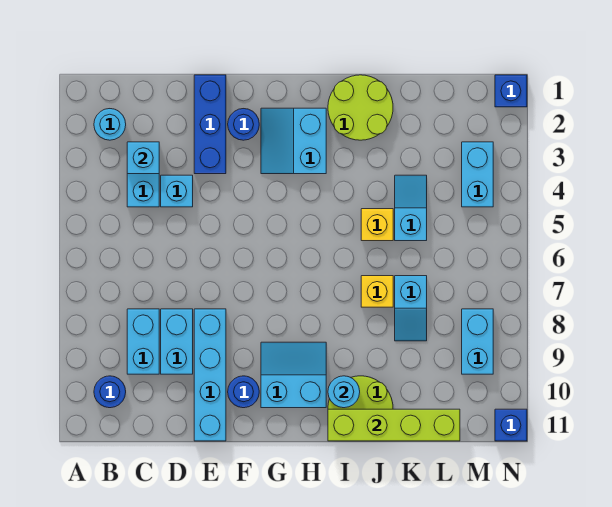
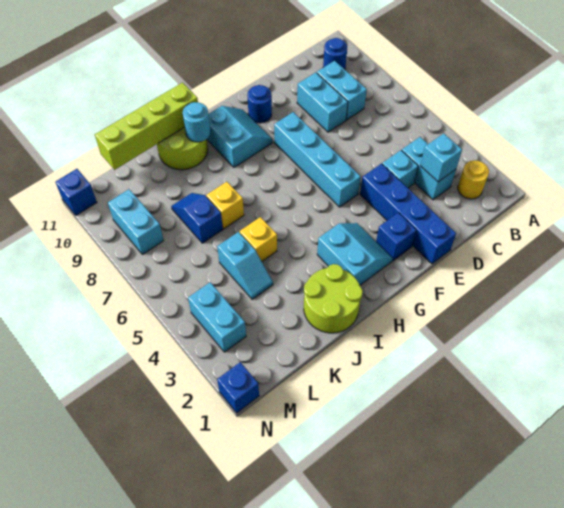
cyan round brick B2 level 1 -> yellow round brick B2 level 1
blue brick E1:E3 level 1 -> blue brick E1:E4 level 1
cyan brick E8:E11 level 1 -> cyan brick F5:F8 level 1
blue round brick F2 level 1 -> blue brick F2 level 1
cyan slope G9:H10 level 1 top 10 -> cyan slope G9:H10 level 1 top H
cyan slope K7:K8 level 1 top 7 -> blue slope K7:K8 level 1 top 7

